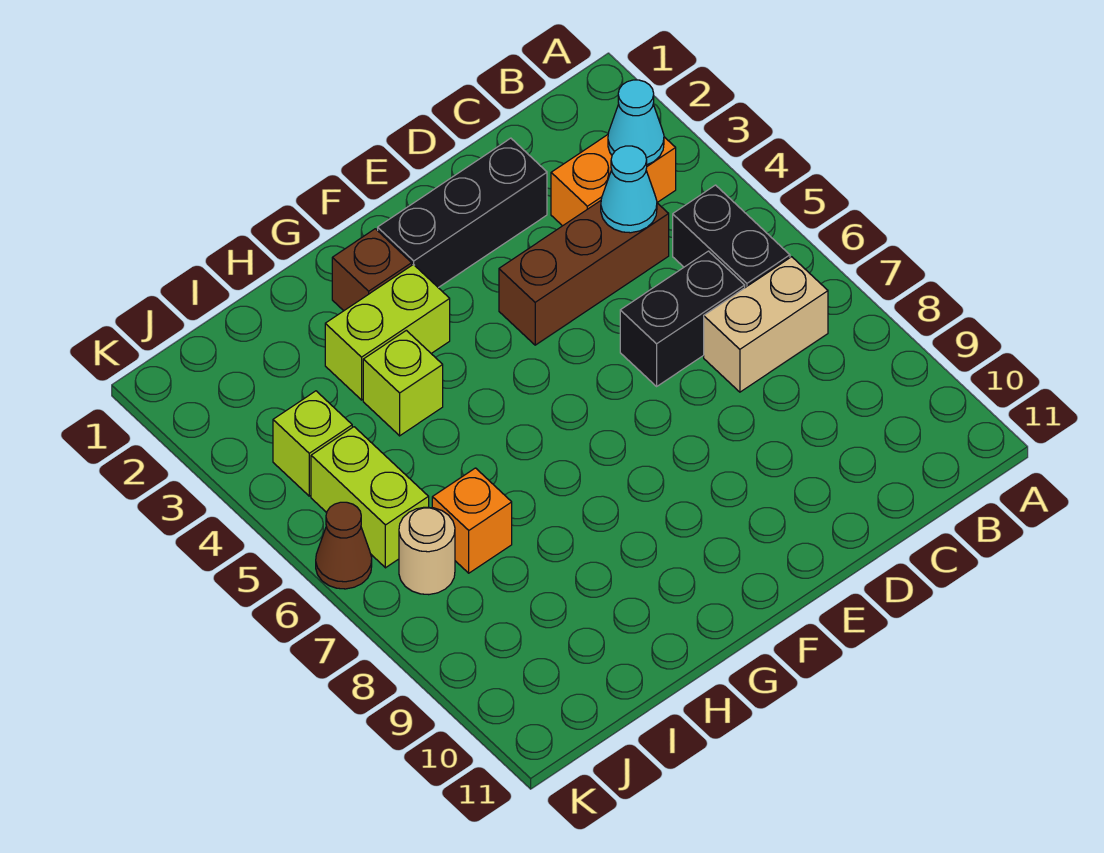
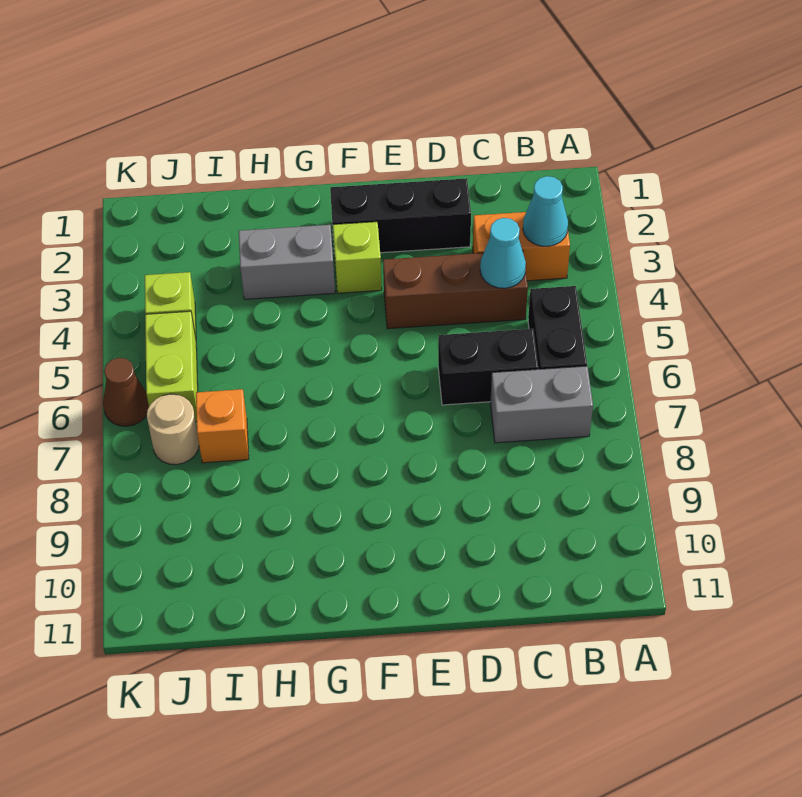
tan brick B7:C7 level 1 -> grey brick B7:C7 level 1
brown brick G2 level 1 -> none
lime brick G3:H3 level 1 -> grey brick G3:H3 level 1
lime brick H4 level 1 -> lime brick F3 level 1

